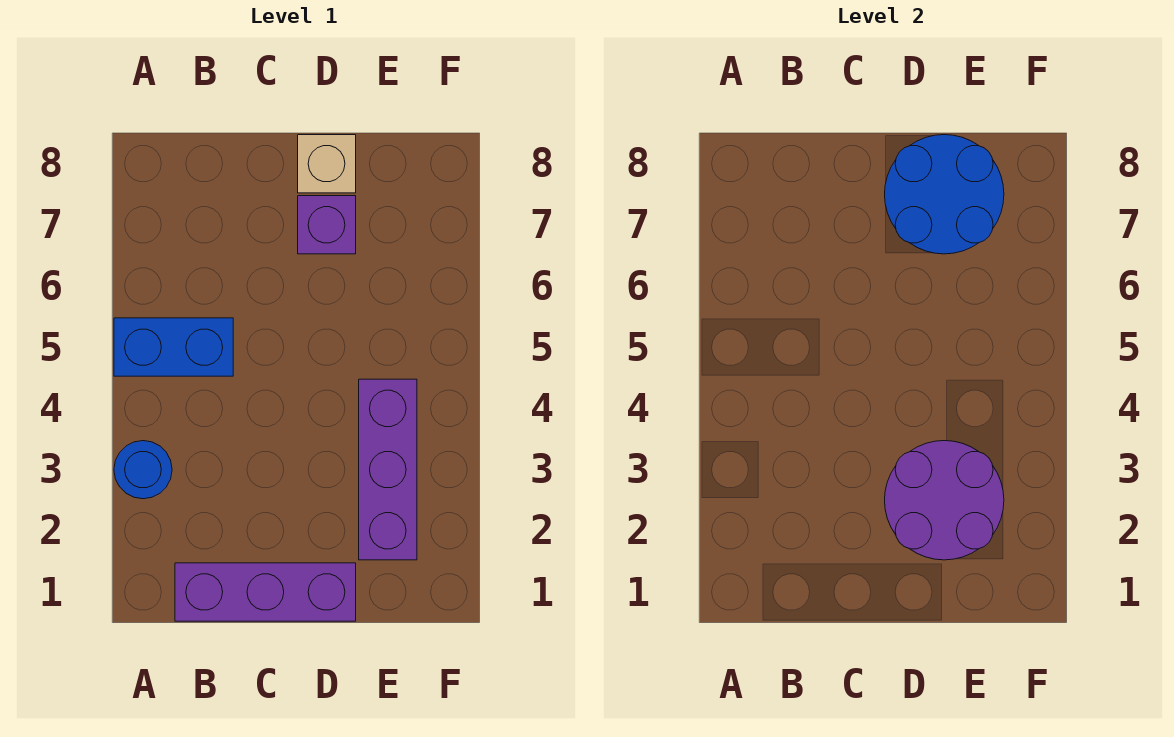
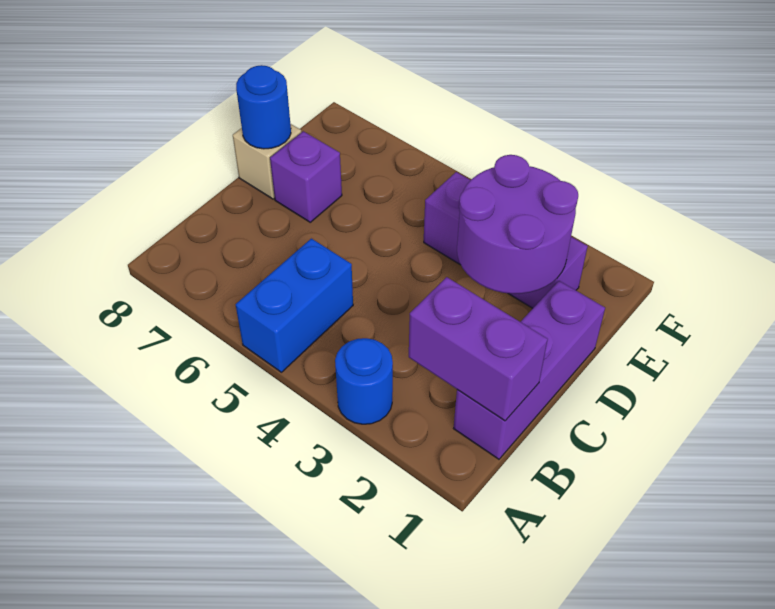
none -> purple brick B1:B2 level 2
blue round brick D7:E8 level 2 -> blue round brick D8 level 2

